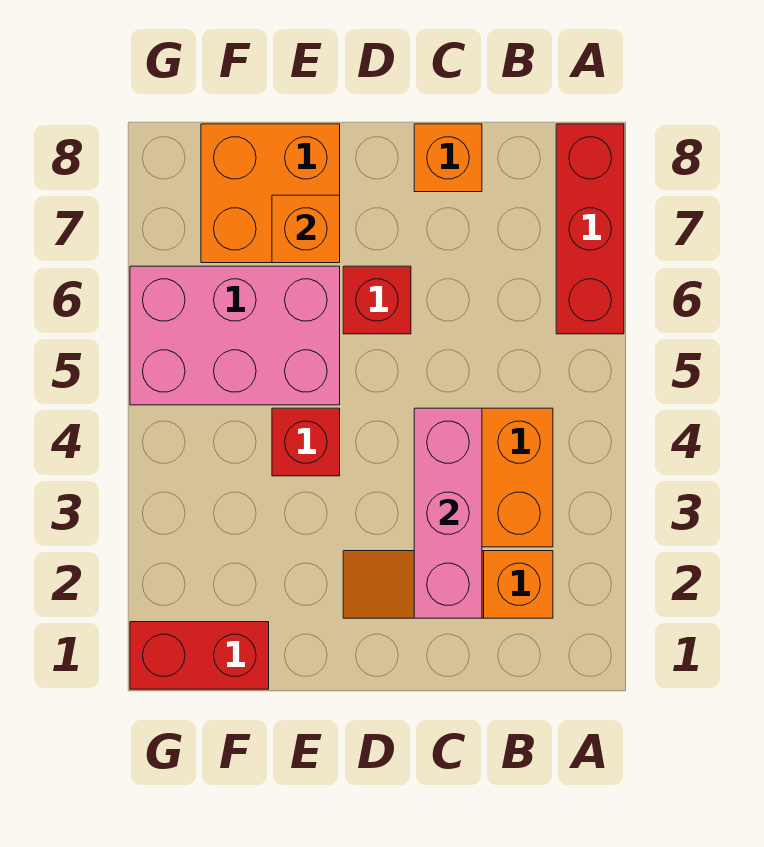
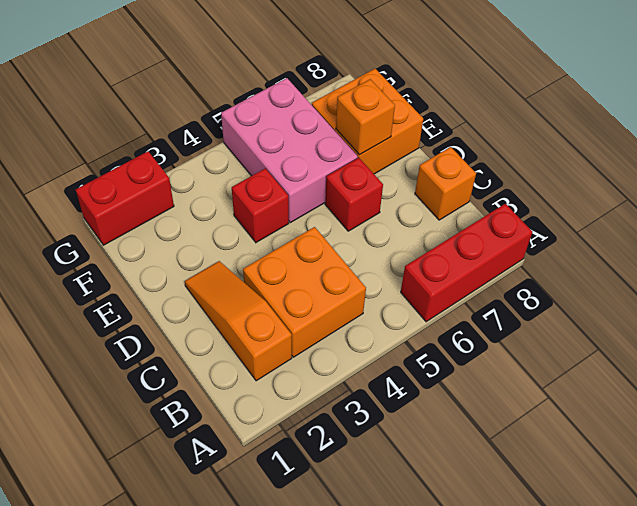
pink brick C2:C4 level 2 -> none
red brick F1:G1 level 1 -> red brick G1:G2 level 1

